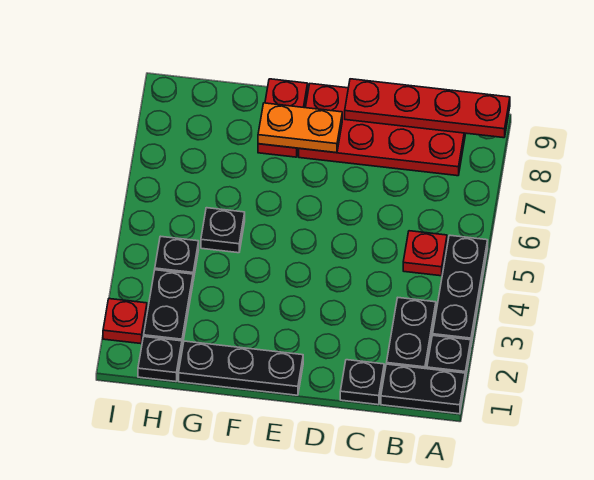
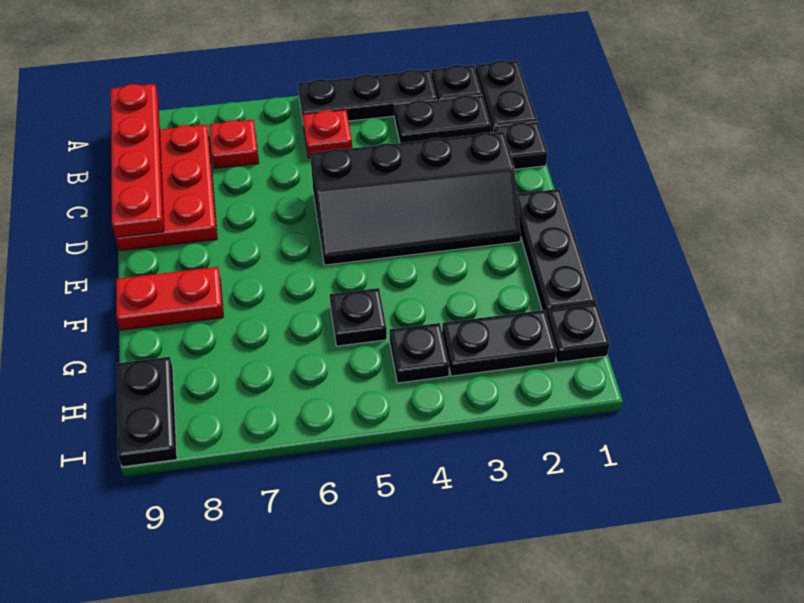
red plate B8:E9 level 1 -> red plate B8:D9 level 1
none -> black slope D2:E5 level 1 top D
orange plate E8:F8 level 2 -> none
none -> black plate H9:I9 level 1
red plate I2 level 1 -> red plate B7 level 1

